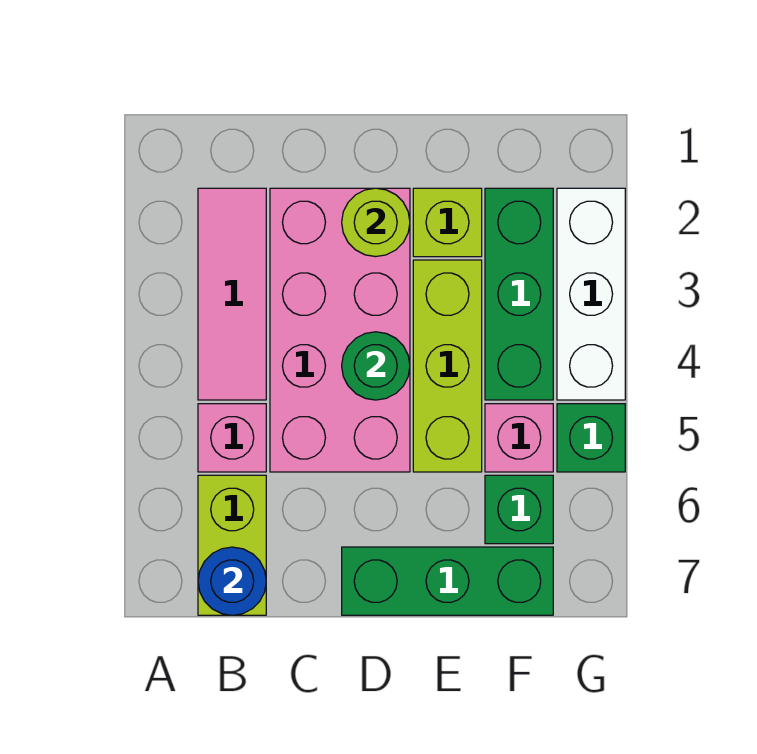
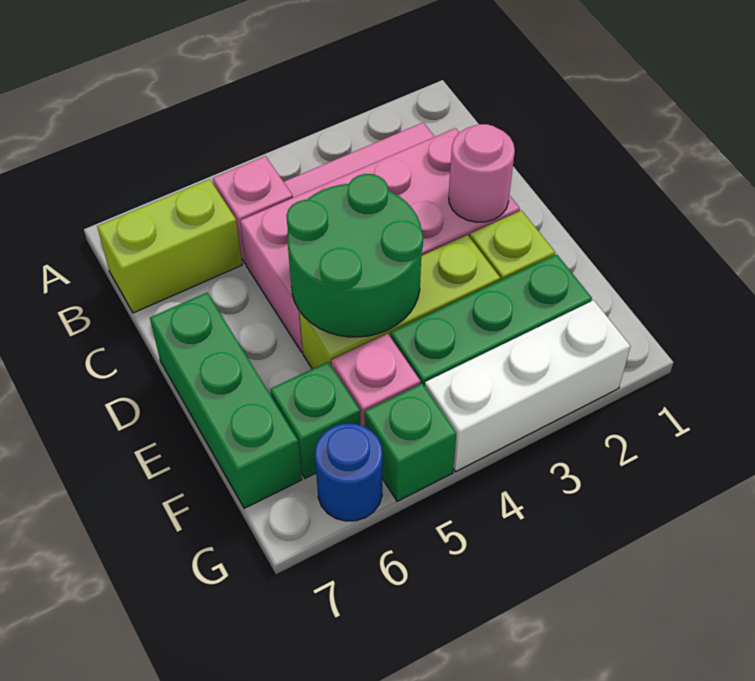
blue round brick B7 level 2 -> blue round brick G6 level 1
lime round brick D2 level 2 -> pink round brick D2 level 2
green round brick D4 level 2 -> green round brick D4:E5 level 2

